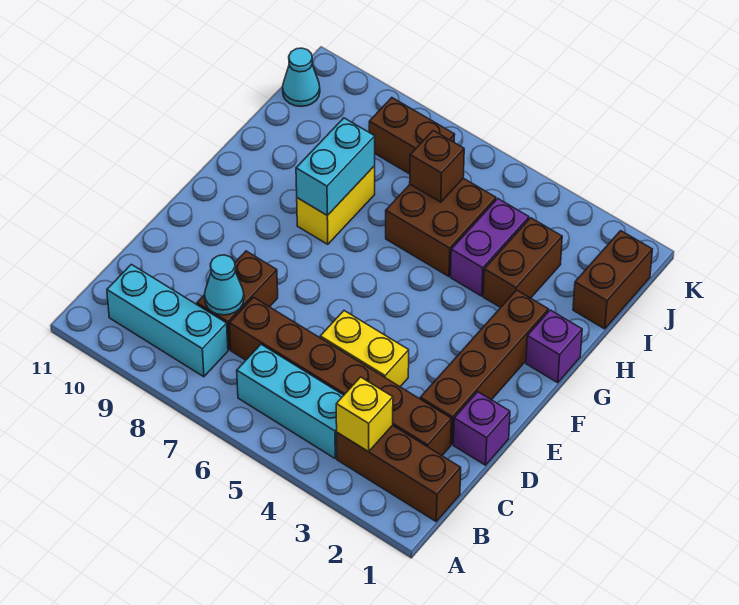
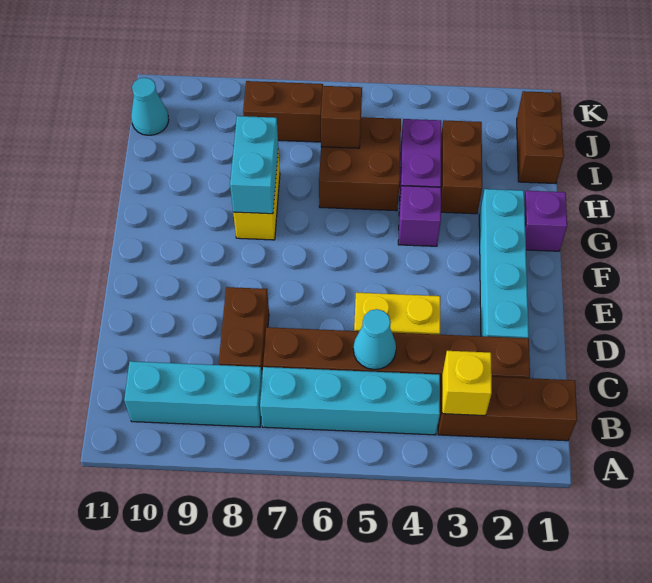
cyan brick B4:B6 level 1 -> cyan brick B4:B7 level 1
cyan cone C8 level 2 -> cyan cone C5 level 2
purple brick D1 level 1 -> purple brick G4 level 1
brown brick D2:G2 level 1 -> cyan brick D2:G2 level 1

